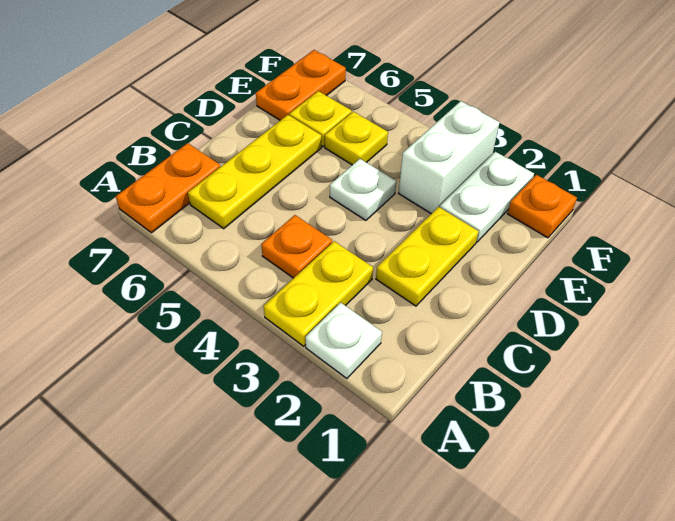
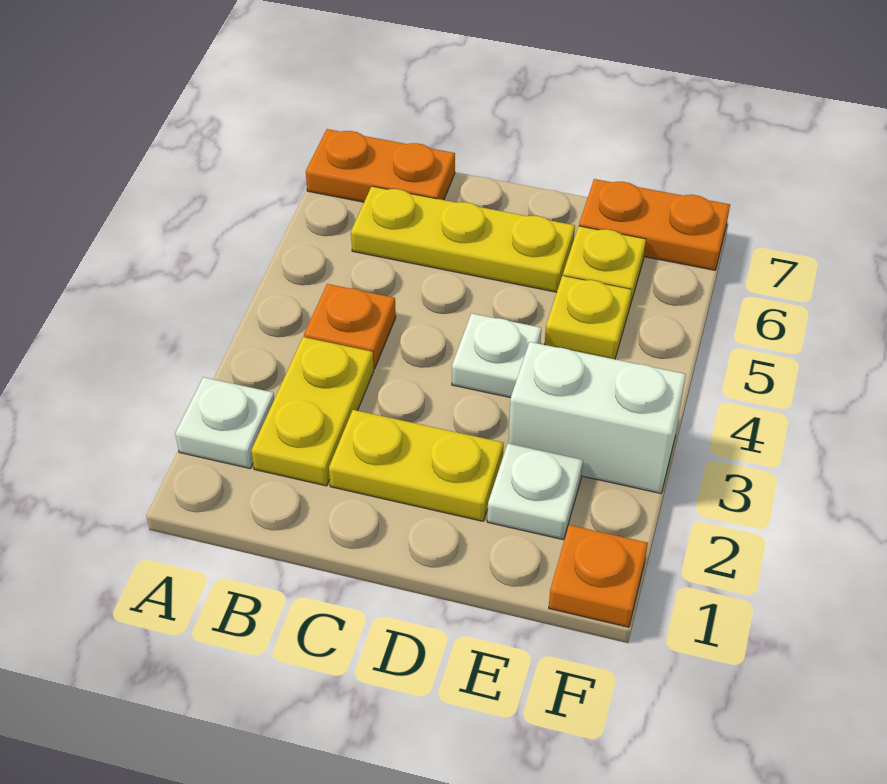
yellow plate A3:B3 level 1 -> yellow plate B2:B3 level 1
white plate E2:F2 level 1 -> white plate E2 level 1

